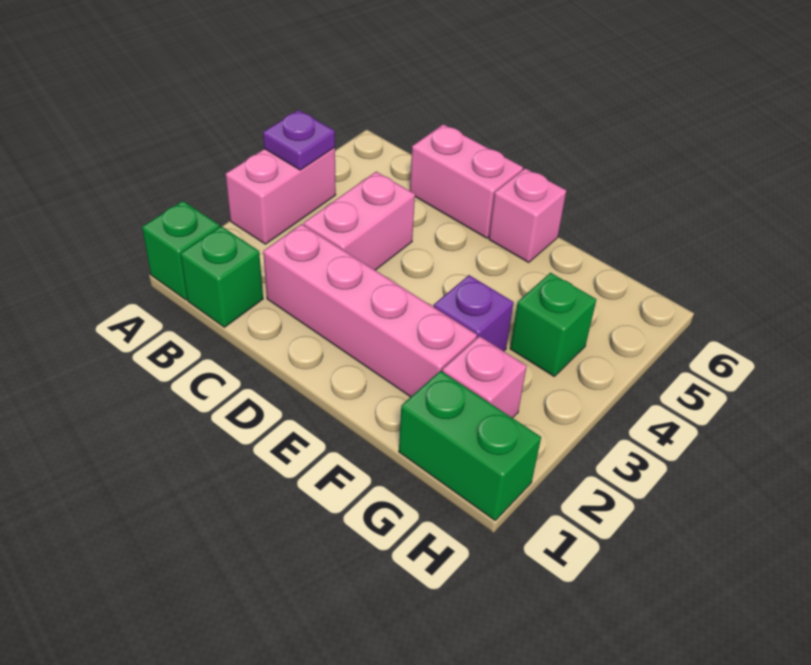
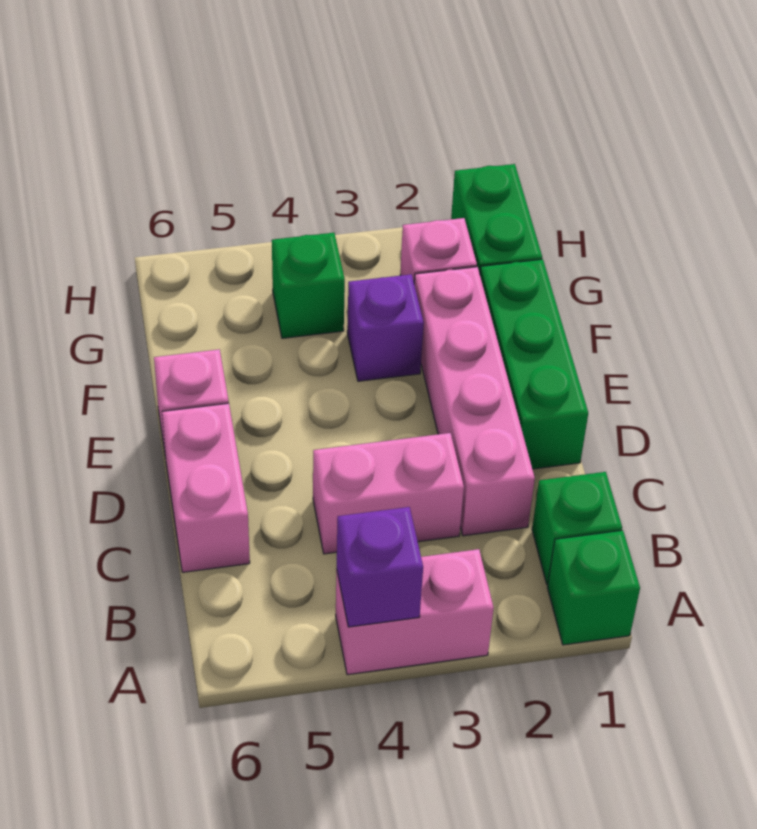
purple plate A4 level 2 -> purple brick A4 level 2
none -> green brick D1:F1 level 1

